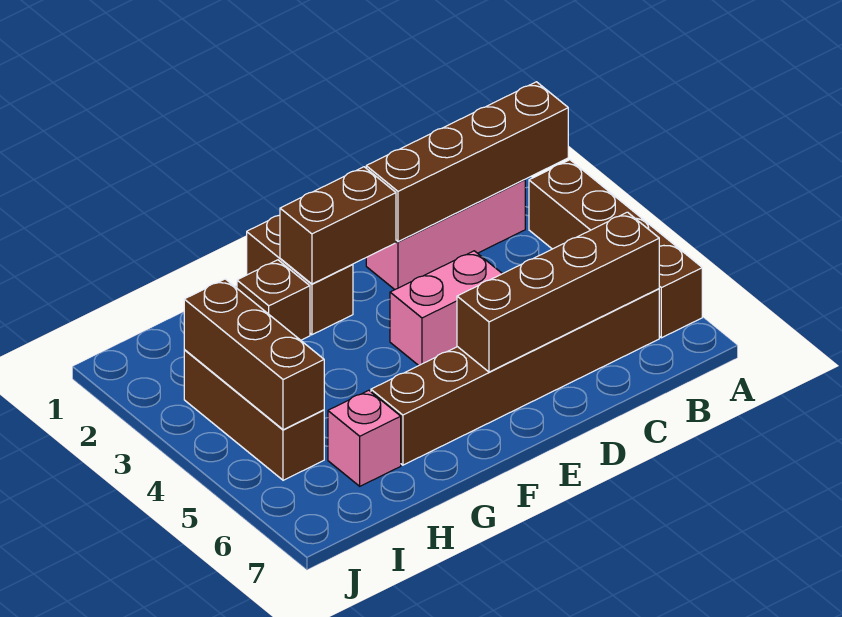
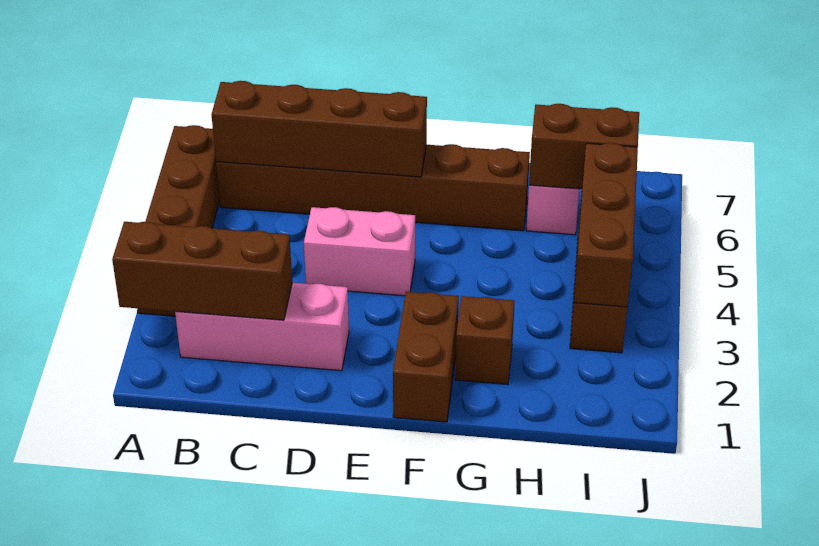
brown brick A2:D2 level 2 -> brown brick A2:C2 level 2
brown brick E2:F2 level 2 -> brown brick H6:I6 level 2

